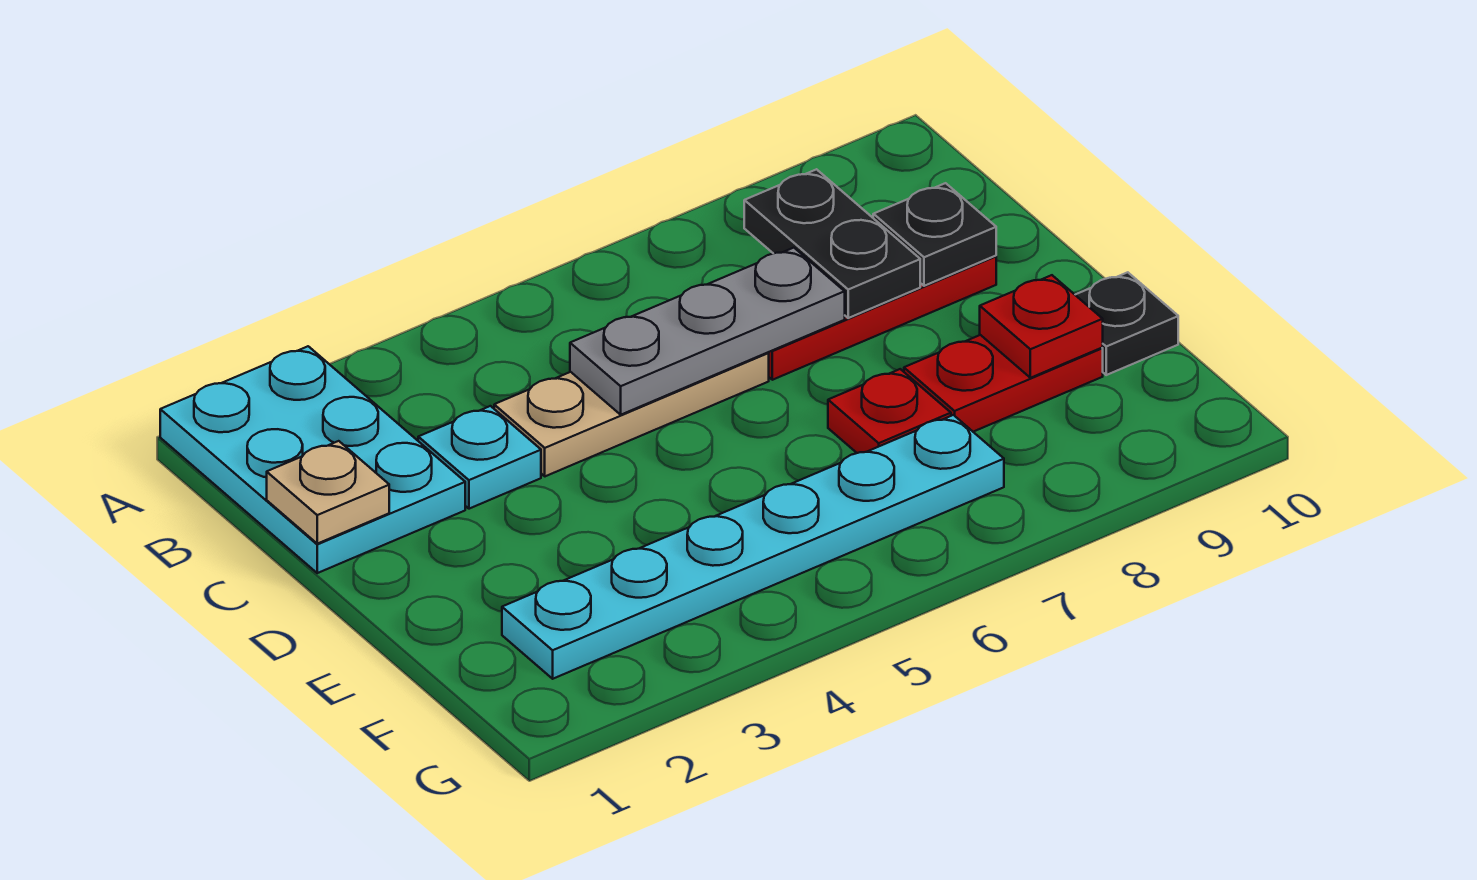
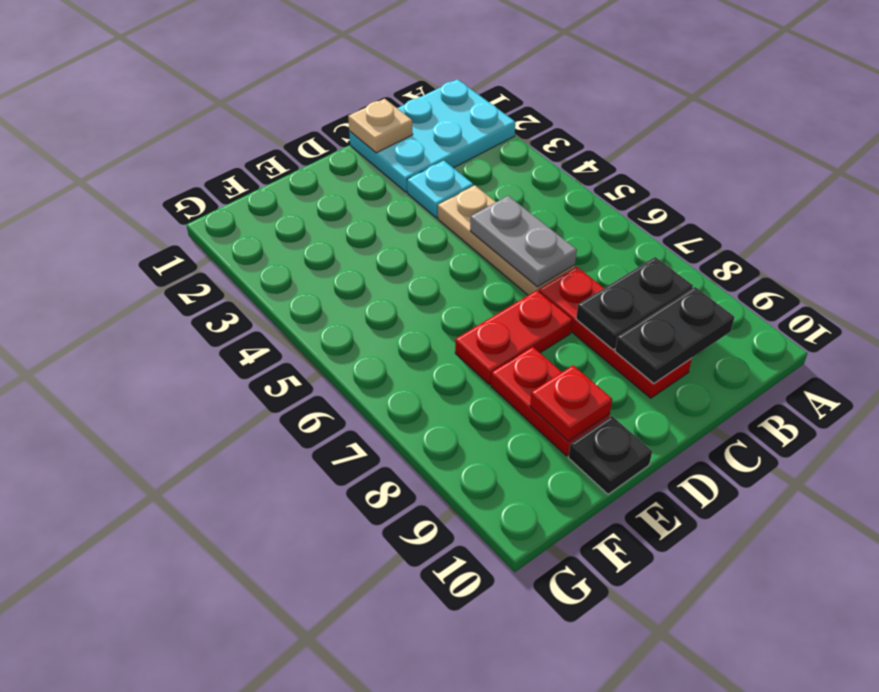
grey plate C5:C7 level 2 -> grey plate C5:C6 level 2
black plate C9 level 2 -> black plate B9:C9 level 2
red plate E7 level 1 -> red plate D7:E7 level 1
cyan plate F2:F7 level 1 -> none

